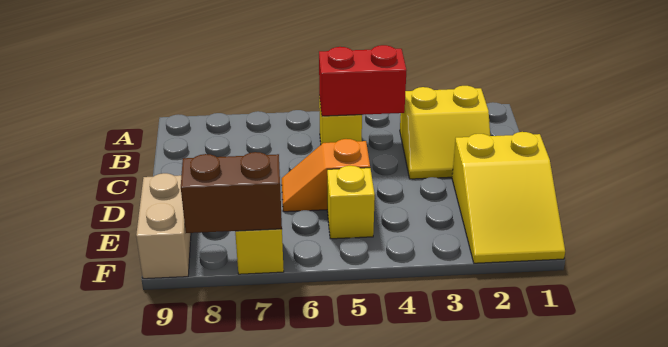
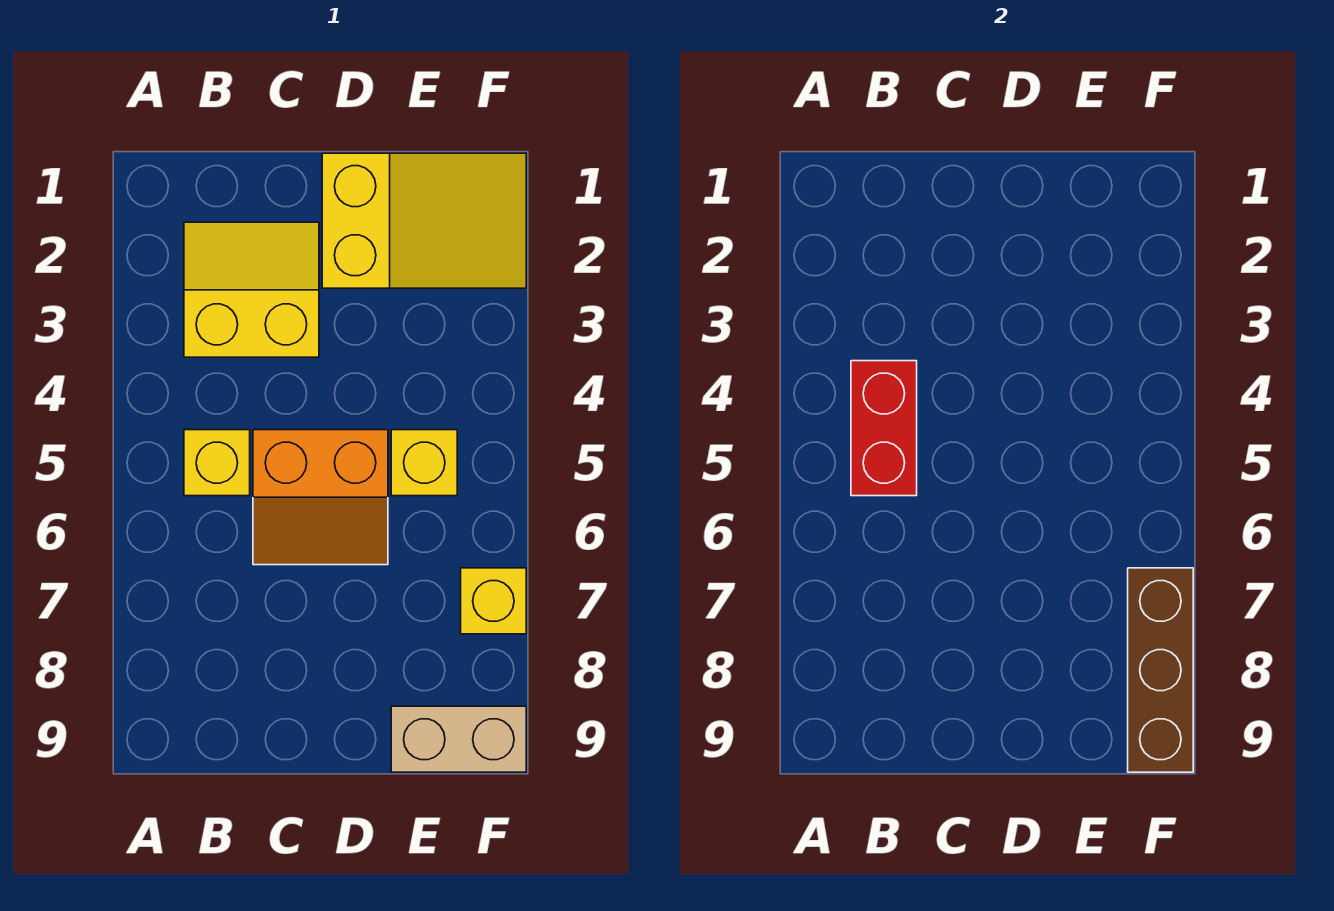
yellow slope B2:C3 level 1 top B -> yellow slope B2:C3 level 1 top 3
orange slope D5:D6 level 1 top 5 -> orange slope C5:D6 level 1 top 5
brown brick F7:F8 level 2 -> brown brick F7:F9 level 2

